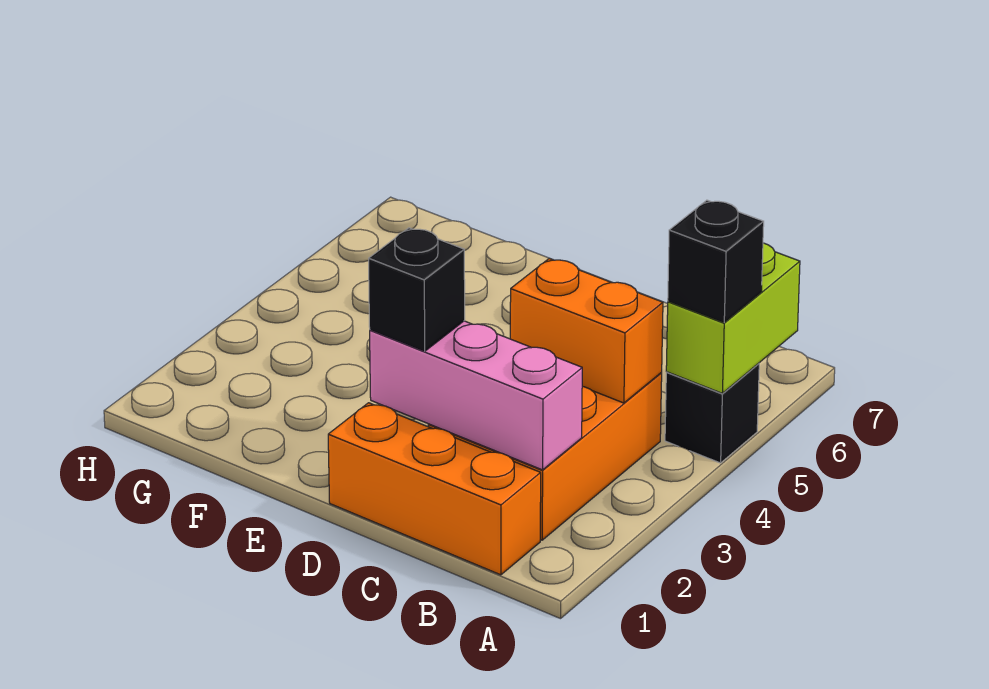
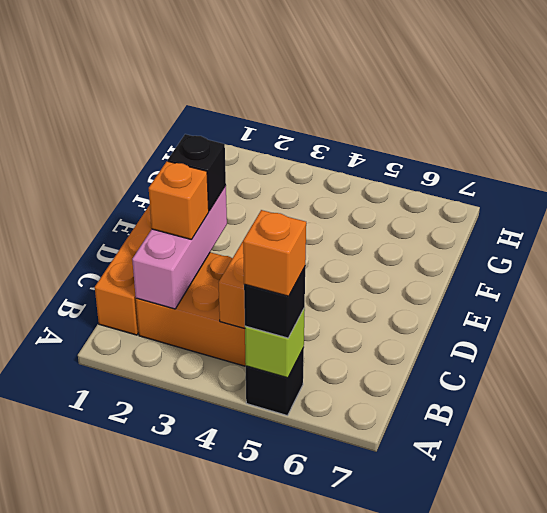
lime brick A5:A6 level 2 -> lime brick A5 level 2
none -> orange brick A5 level 4
none -> orange brick C2 level 3

